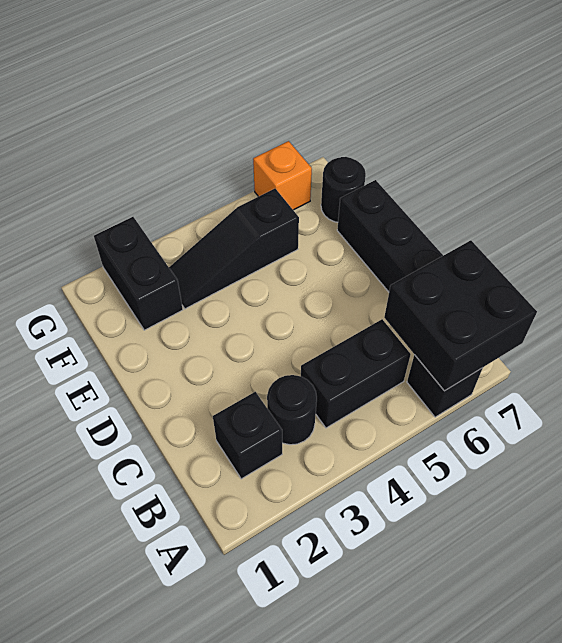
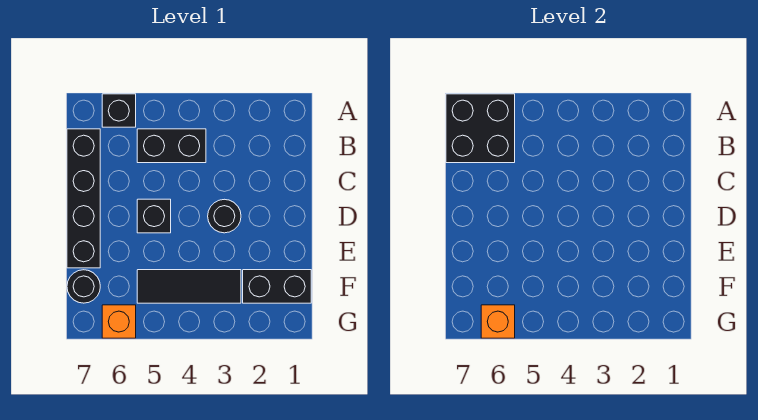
black brick B2 level 1 -> black brick D5 level 1
black round brick B3 level 1 -> black round brick D3 level 1
black brick F2:G2 level 1 -> black brick F1:F2 level 1
black slope F3:F5 level 1 top 5 -> black tile F3:F5 level 1
none -> orange brick G6 level 2

